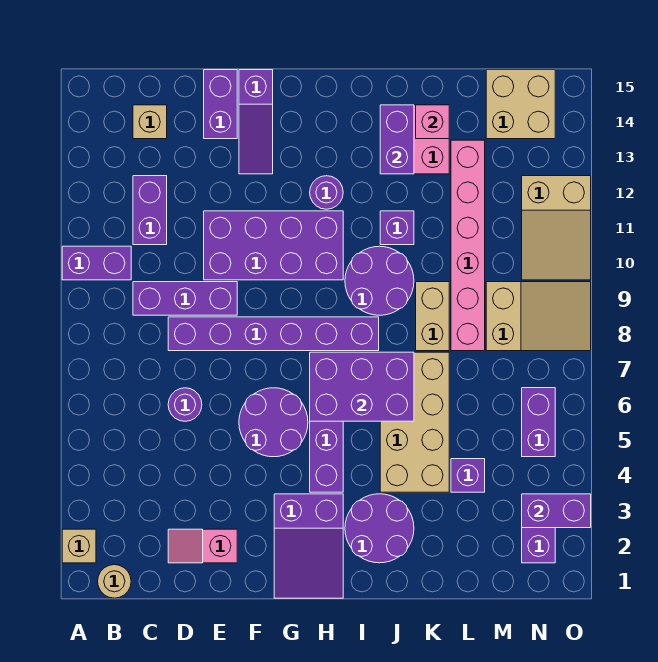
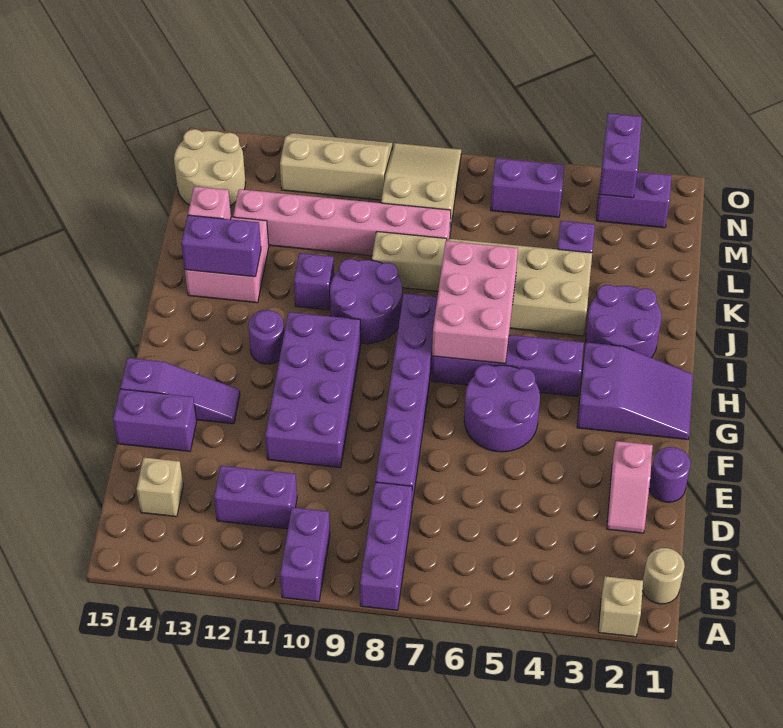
purple brick C9:E9 level 1 -> purple brick A8:C8 level 1
purple round brick D6 level 1 -> purple round brick E1 level 1
purple brick H6:J7 level 2 -> pink brick H6:J7 level 2
tan brick M14:N15 level 1 -> tan round brick M14:N15 level 1
tan slope N10:O12 level 1 top 12 -> tan slope N10:O12 level 1 top N

